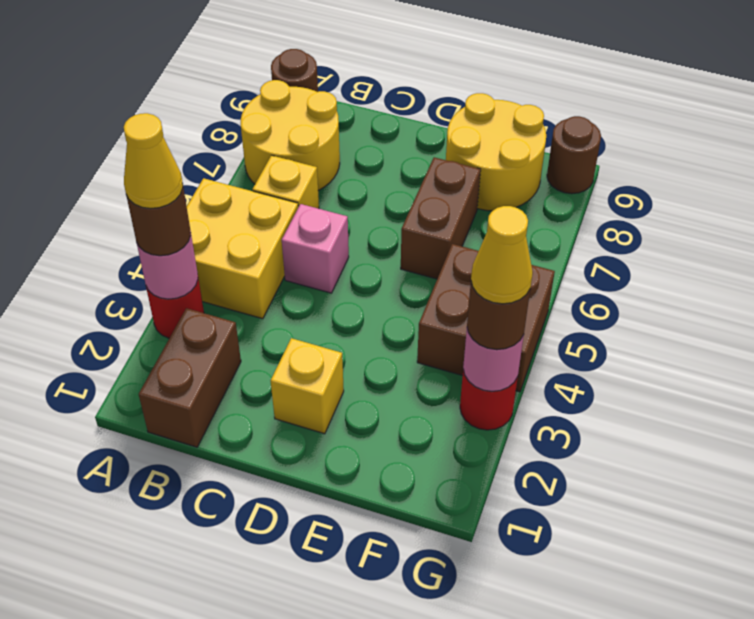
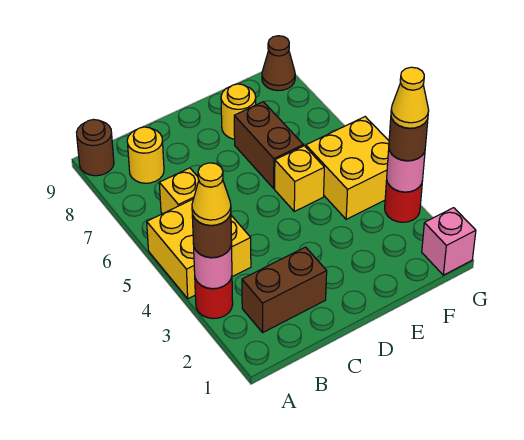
yellow round brick A7:B8 level 1 -> yellow round brick B8 level 1
brown brick B1:B2 level 1 -> brown brick B2:C2 level 1
pink brick C5 level 1 -> pink brick G1 level 1
yellow brick D2 level 1 -> yellow brick E5 level 1
yellow round brick E8:F9 level 1 -> yellow round brick E8 level 1
brown brick F4:G5 level 1 -> yellow brick F4:G5 level 1
brown round brick G9 level 1 -> brown cone G9 level 1

